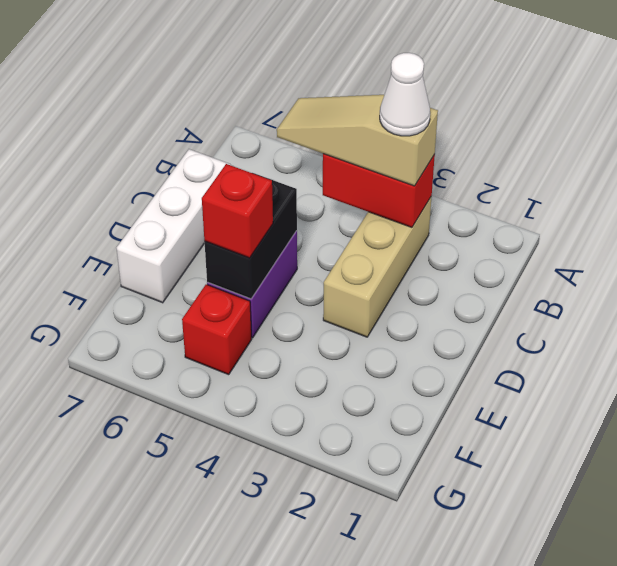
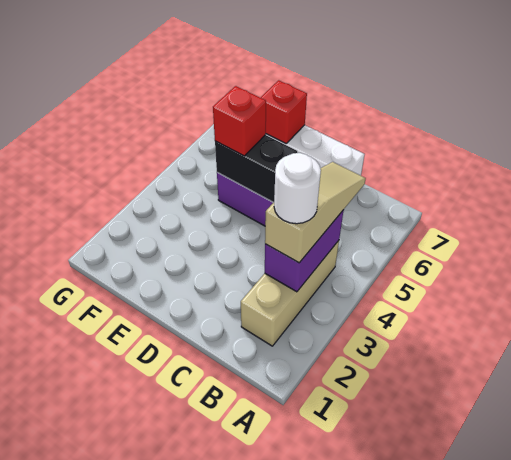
tan brick B3:D3 level 1 -> tan brick B2:B4 level 1
red brick B3:B4 level 2 -> purple brick B3:B4 level 2
white cone B3 level 4 -> white round brick B3 level 4
red brick F5 level 1 -> red brick E7 level 2

